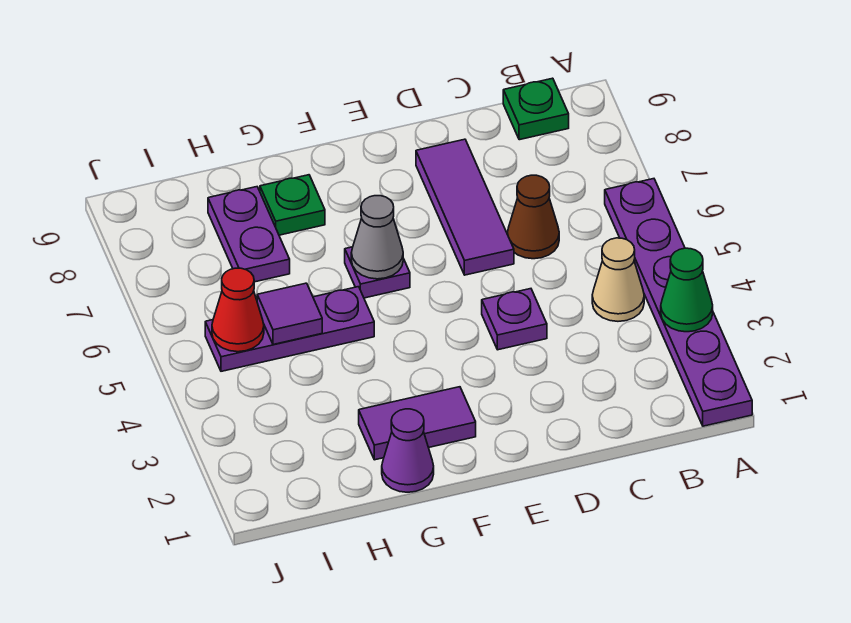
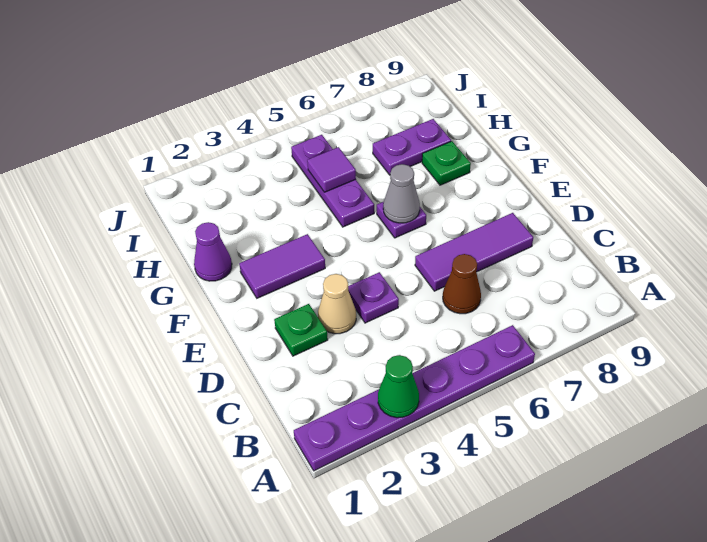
tan cone B4 level 1 -> tan cone D3 level 1
green plate B9 level 1 -> green plate D2 level 1
purple tile F2:G2 level 1 -> purple tile F2:F3 level 1
red cone I5 level 2 -> none

